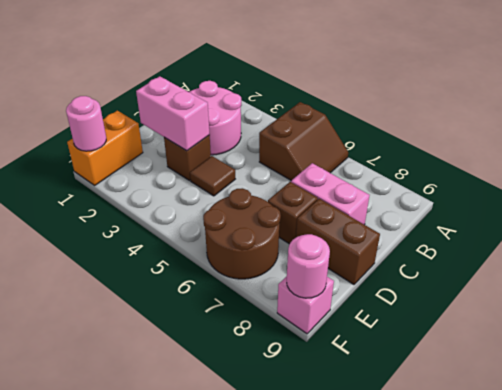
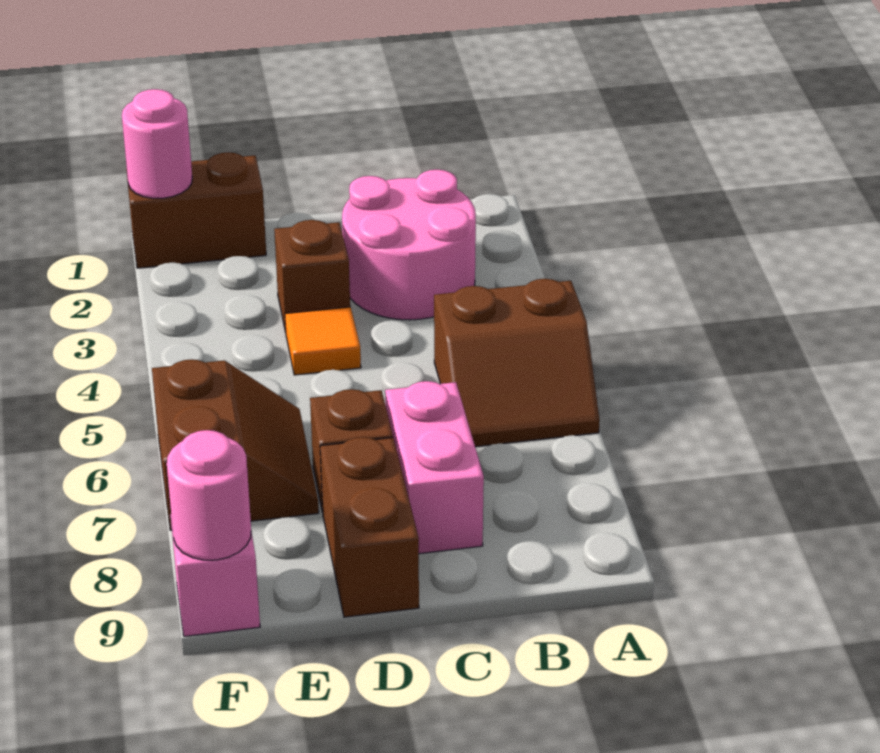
pink brick D2:D3 level 2 -> none
brown tile D4 level 1 -> orange tile D4 level 1
orange brick E1:F1 level 1 -> brown brick E1:F1 level 1
brown round brick E6:F7 level 1 -> brown slope E6:F7 level 1 top F

